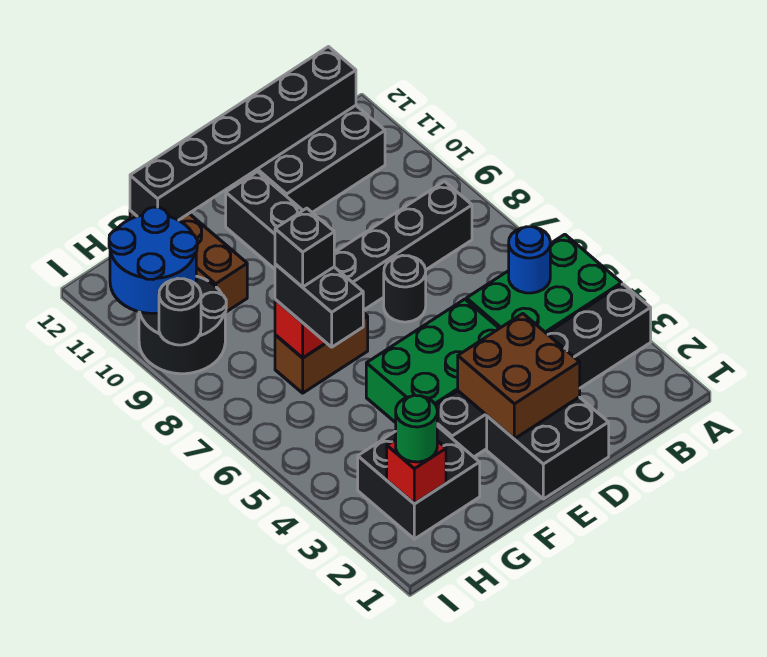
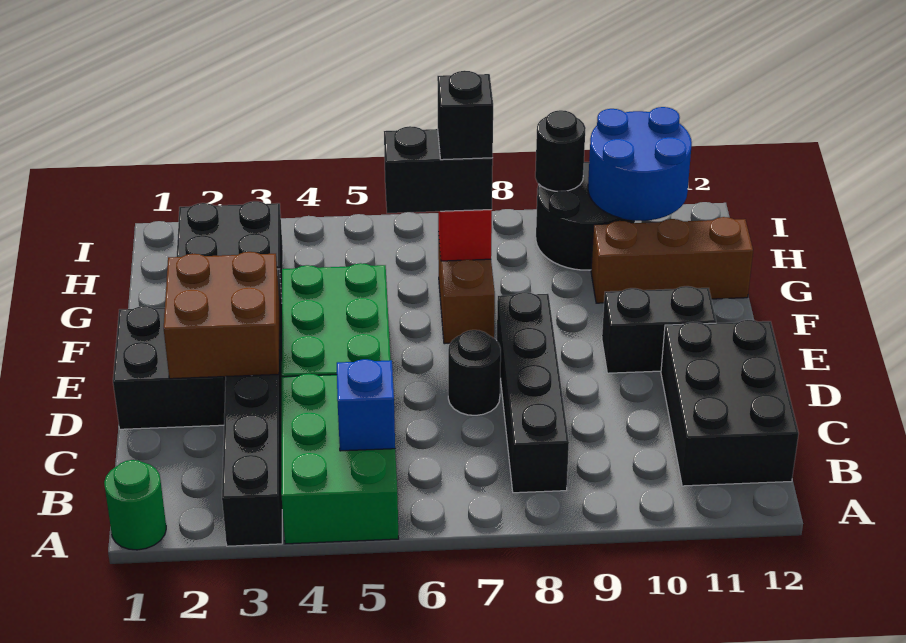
blue round brick B5 level 2 -> blue brick B5 level 2
black brick B12:G12 level 2 -> none
red brick H2 level 2 -> none
green round brick H2 level 3 -> green round brick A1 level 1

